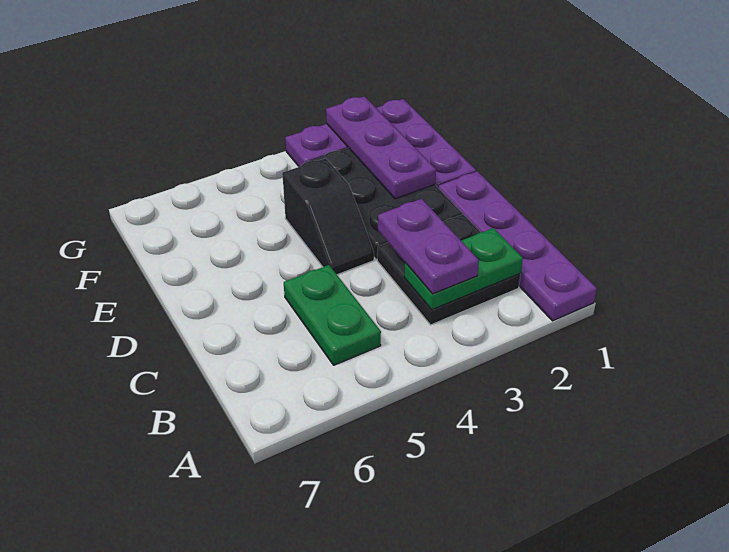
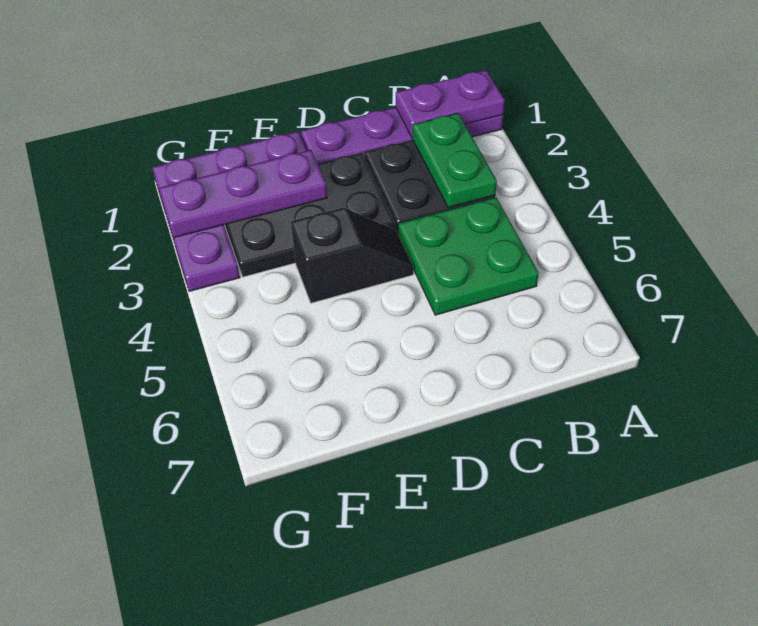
purple plate B3:C3 level 3 -> purple plate A1:B1 level 2
green plate B5:C5 level 1 -> green plate B4:C5 level 1

